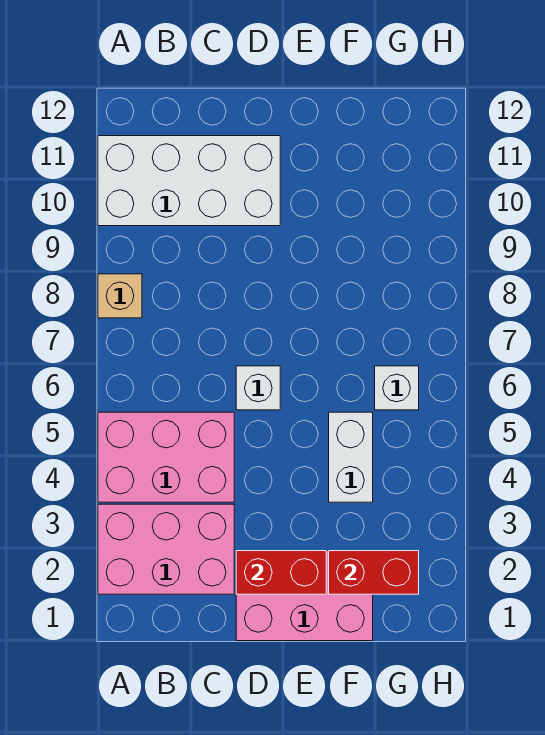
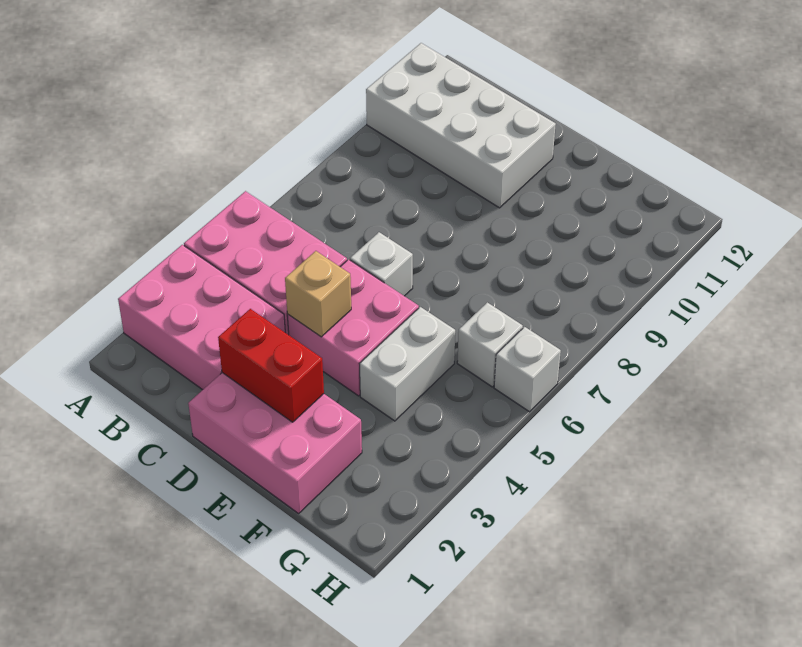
tan brick A8 level 1 -> tan brick D4 level 2
none -> pink brick D4:E5 level 1
red brick F2:G2 level 2 -> none
none -> white brick H6 level 1

